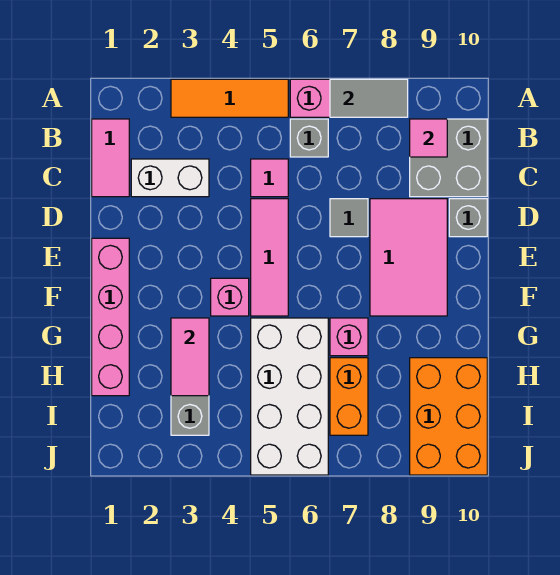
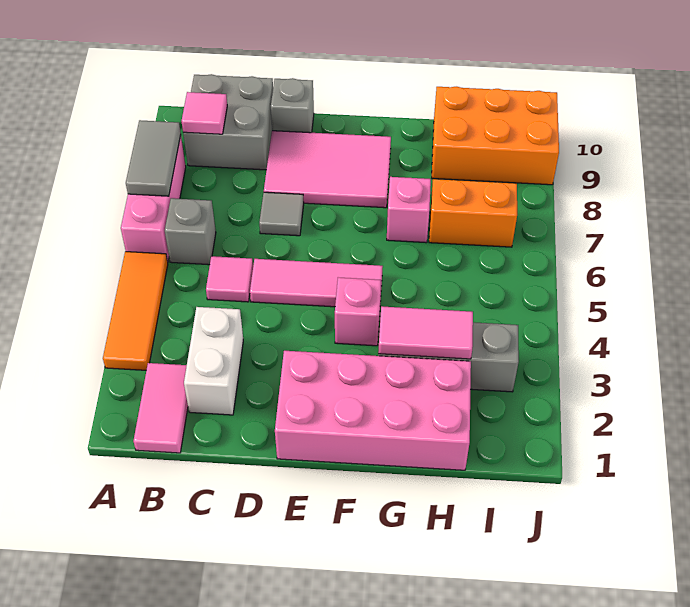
pink tile B1:C1 level 1 -> pink tile B1:B2 level 1
pink brick E1:H1 level 1 -> pink brick E1:H2 level 1
white brick G5:J6 level 1 -> none

